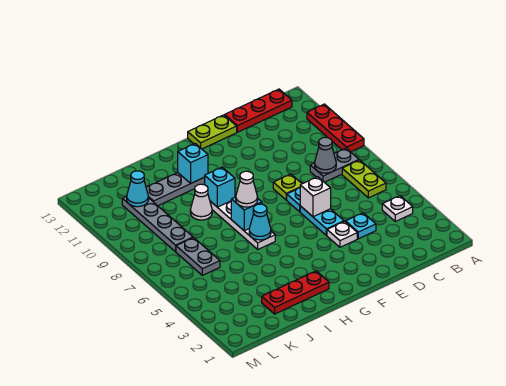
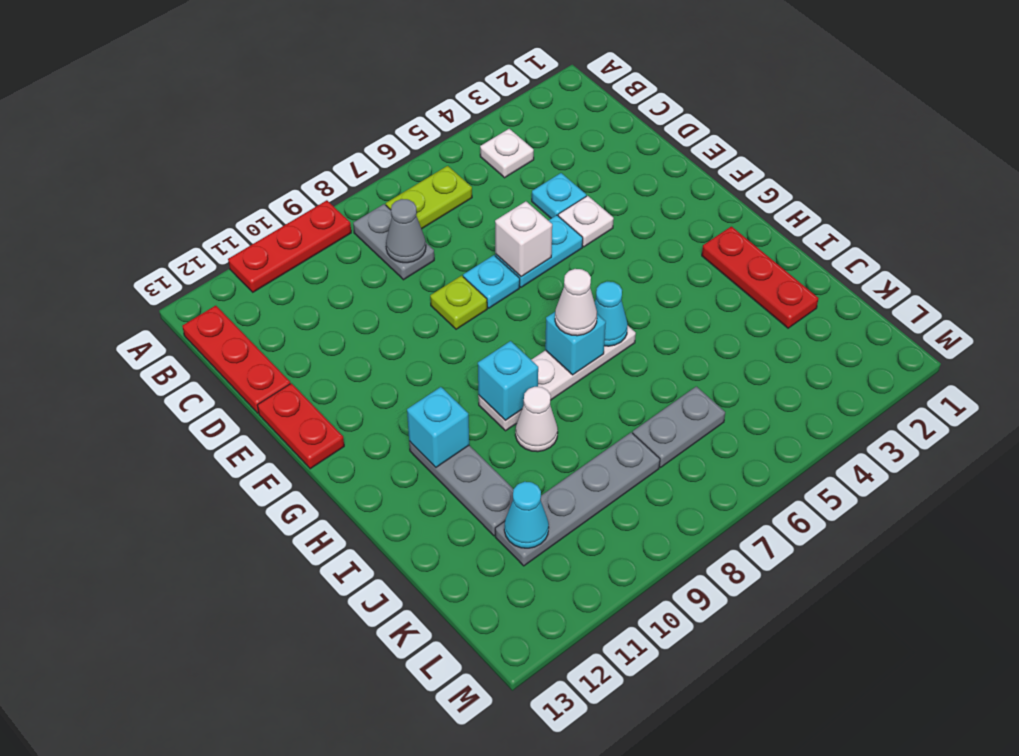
lime plate E13:F13 level 1 -> red plate E13:F13 level 1

